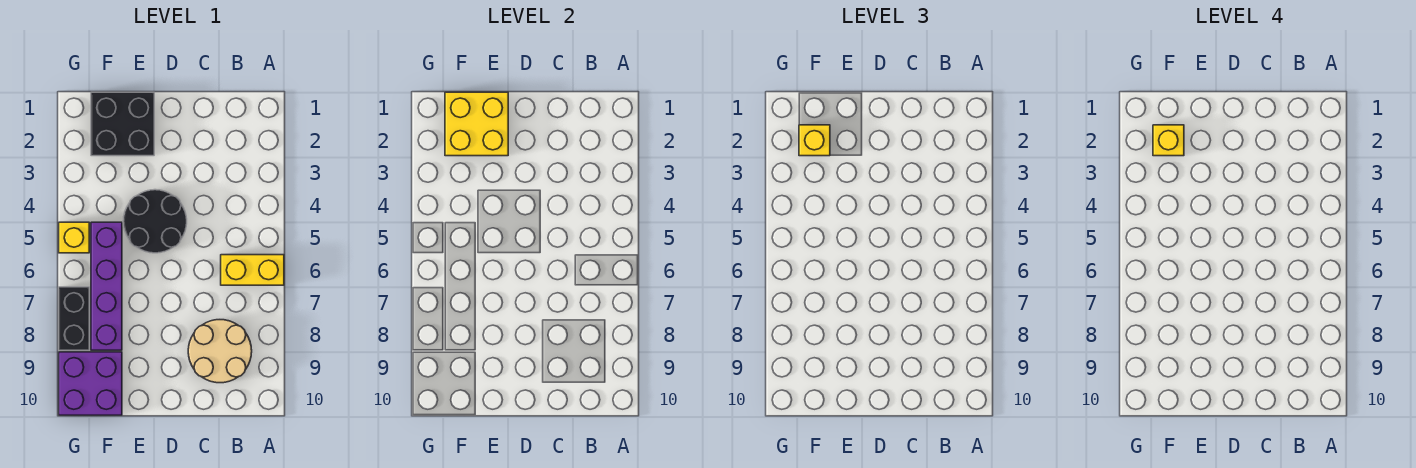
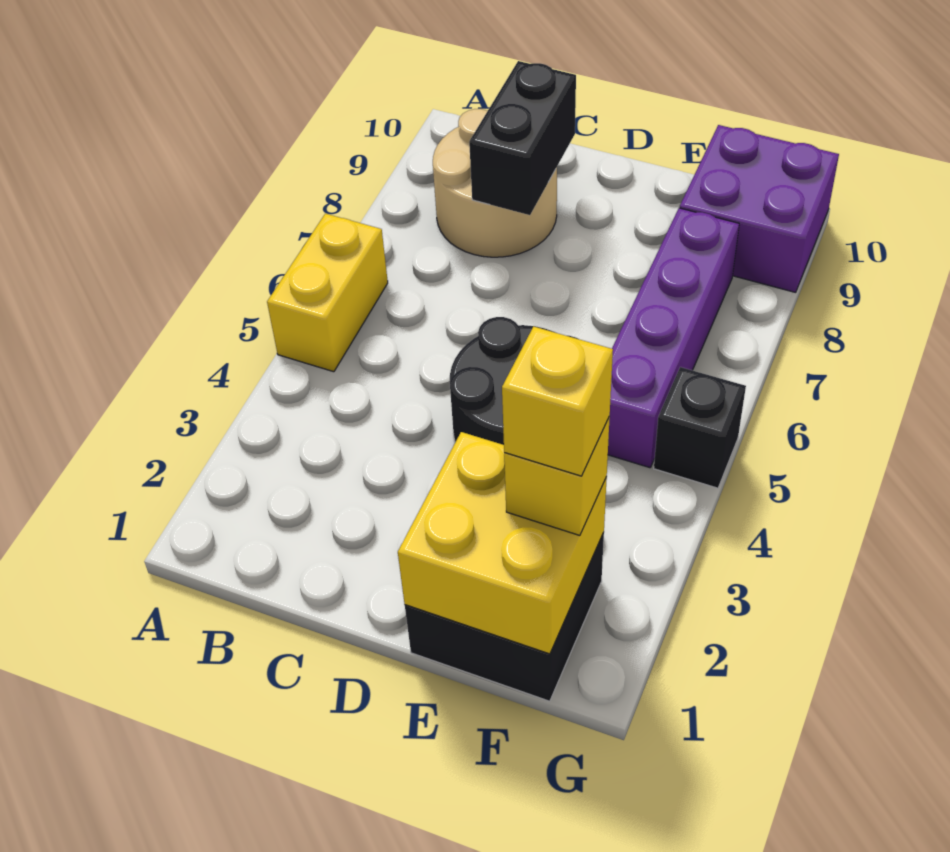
yellow brick A6:B6 level 1 -> yellow brick A5:A6 level 1
yellow brick G5 level 1 -> black brick G5 level 1
black brick G7:G8 level 1 -> black brick C8:C9 level 2

